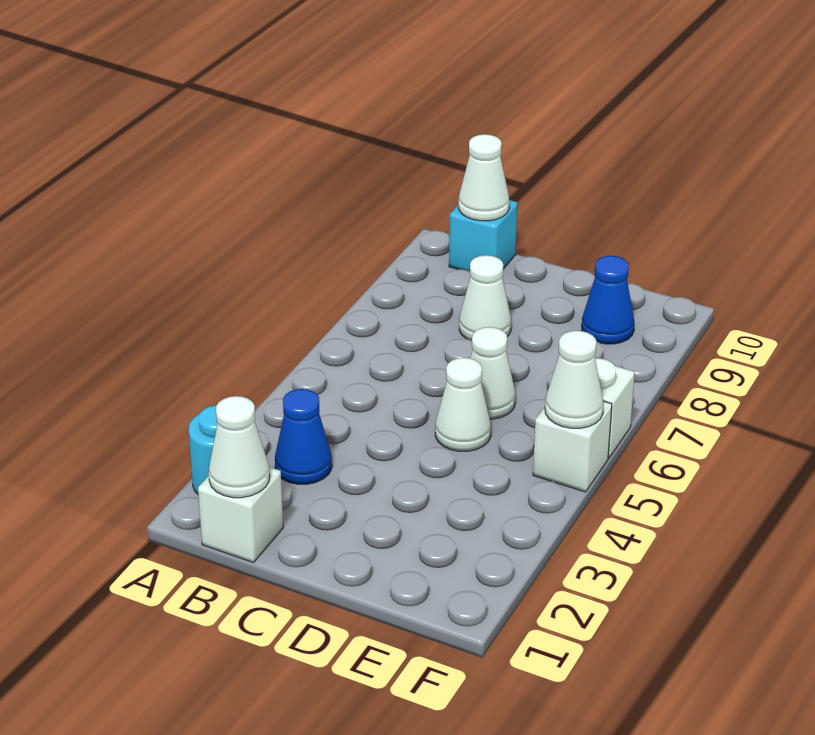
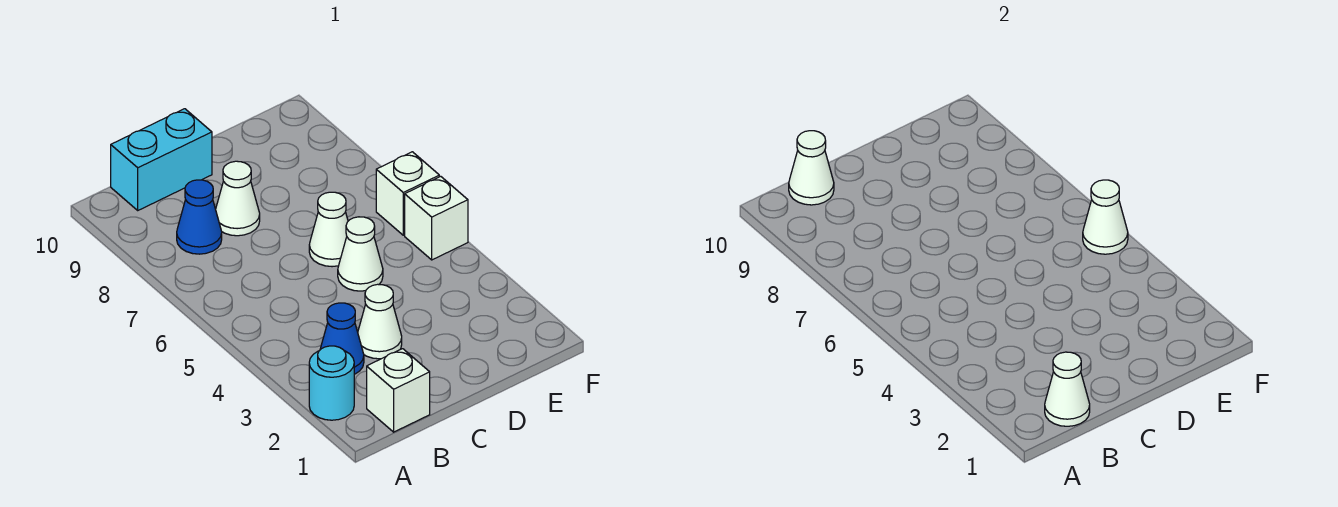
cyan brick B10 level 1 -> cyan brick B10:C10 level 1
none -> white cone C3 level 1
blue cone E9 level 1 -> blue cone B8 level 1

